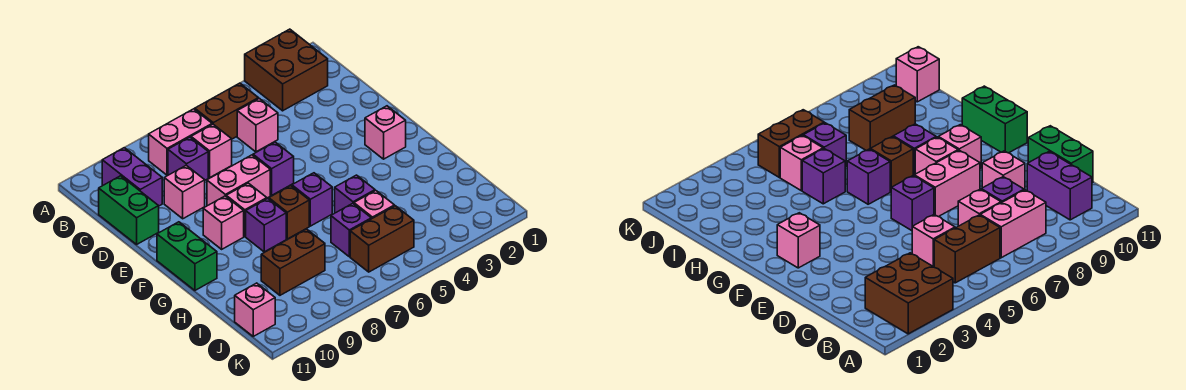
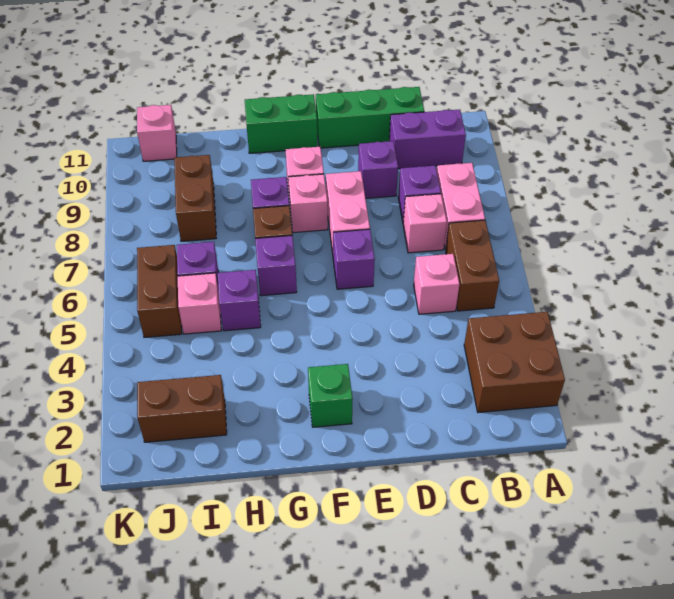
green brick C11:D11 level 1 -> green brick C11:E11 level 1
pink brick D9 level 1 -> purple brick D9 level 1
pink brick F2 level 1 -> green brick F2 level 1
none -> brown brick I2:J2 level 1

